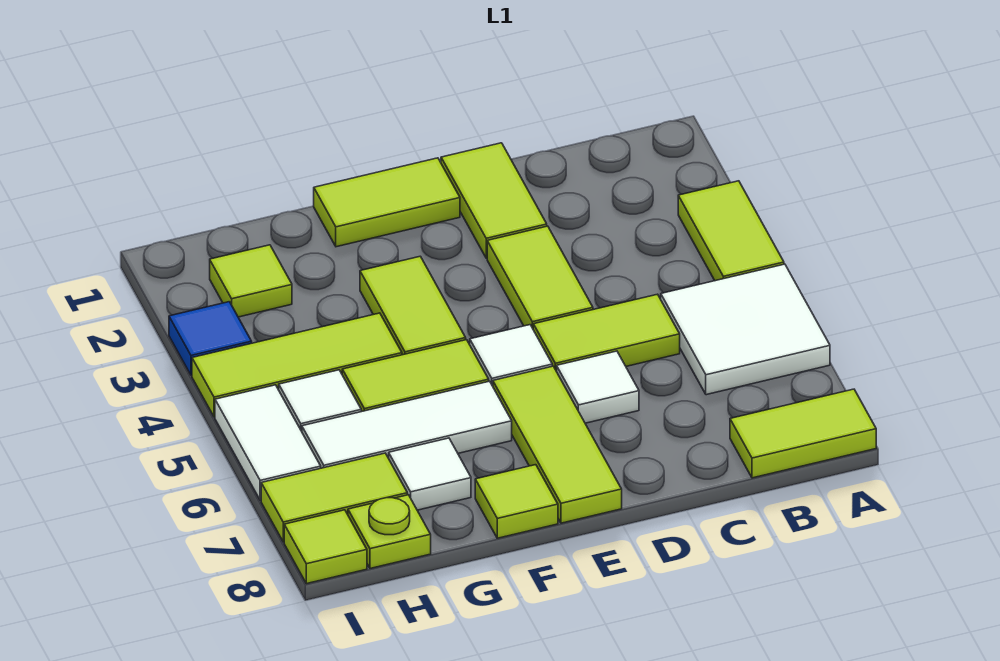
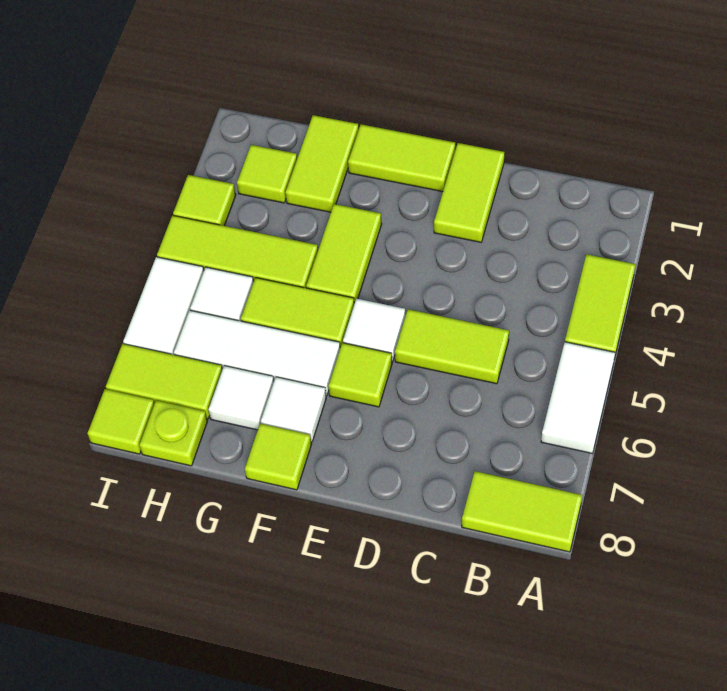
white tile A5:B6 level 1 -> white tile A5:A6 level 1
lime tile D3:D4 level 1 -> lime tile G1:G2 level 1
white tile D6 level 1 -> white tile F7 level 1
lime tile E6:E8 level 1 -> lime tile E6 level 1
blue tile I3 level 1 -> lime tile I3 level 1

